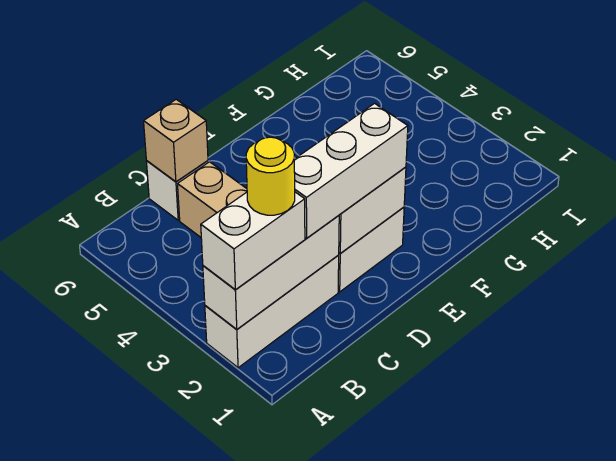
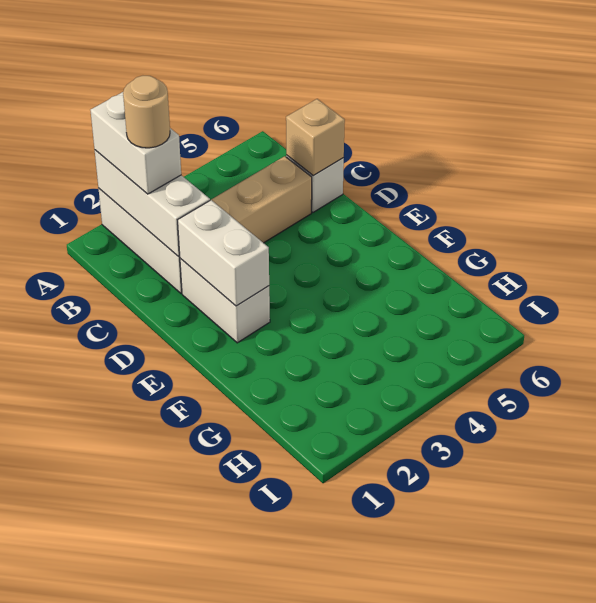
yellow round brick B2 level 4 -> tan round brick B2 level 4
white brick C2:E2 level 3 -> none

